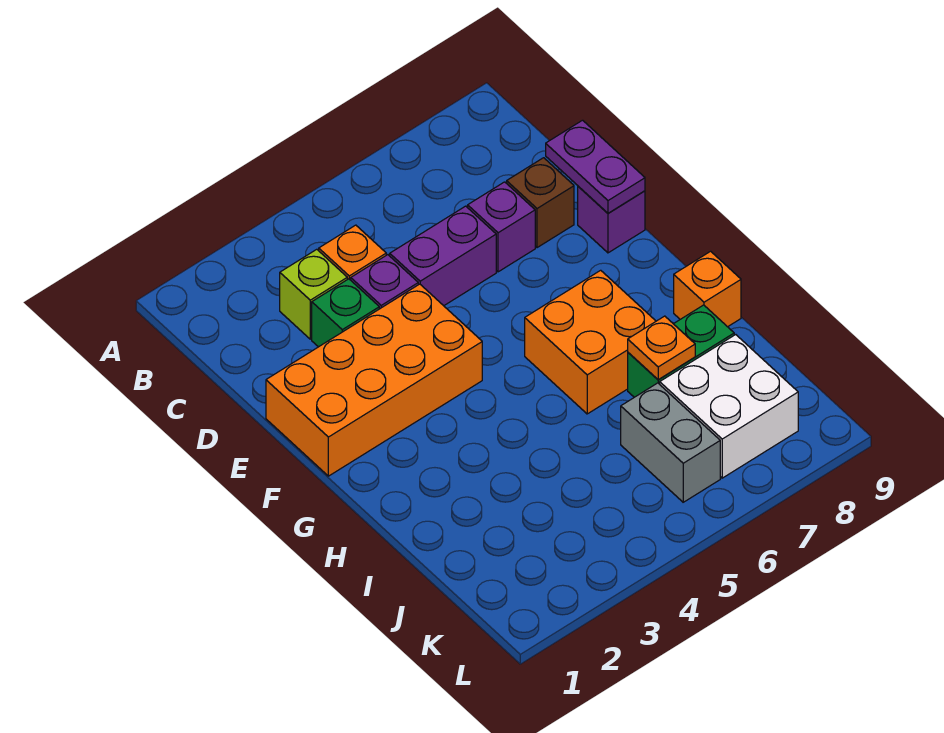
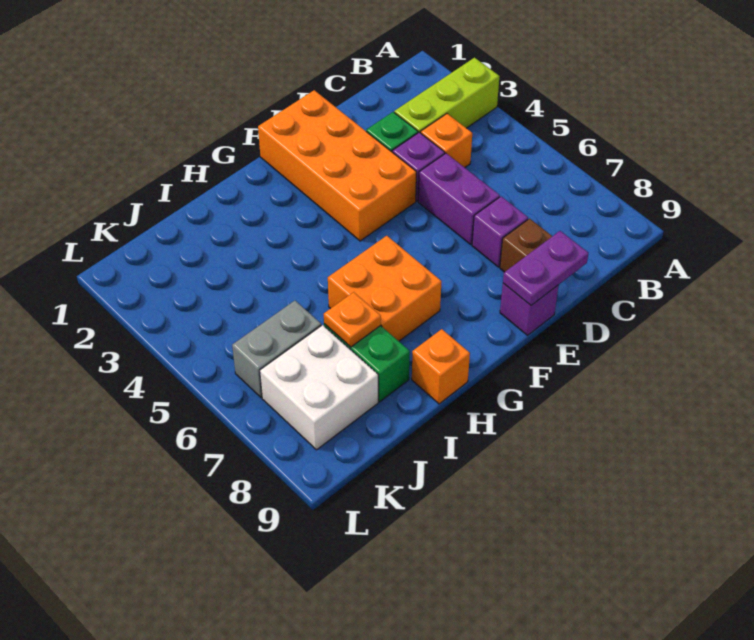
lime brick C3 level 1 -> lime brick A3:C3 level 1

